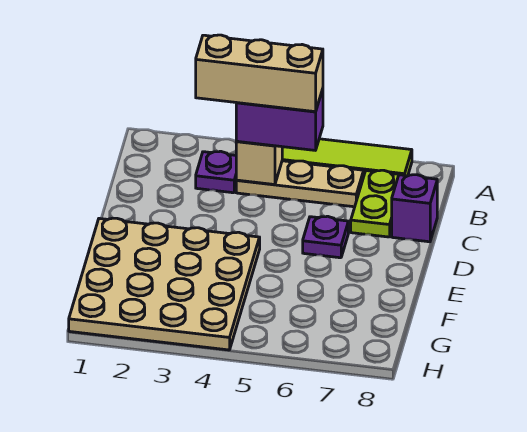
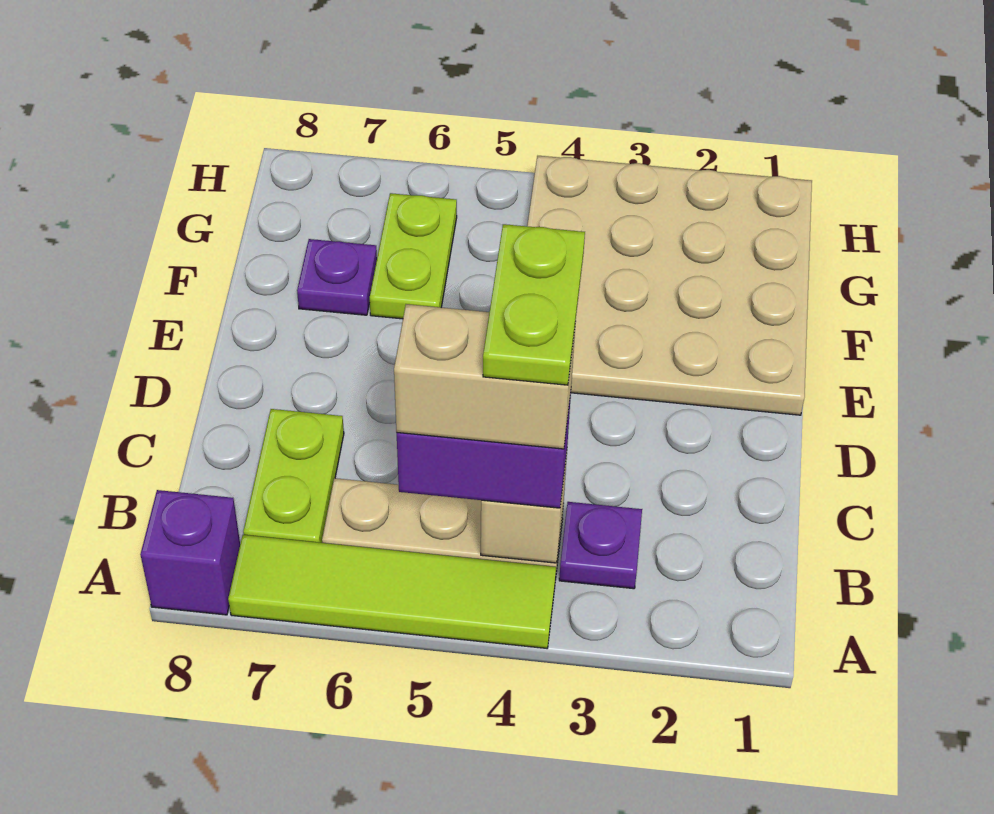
tan brick B3:B5 level 4 -> tan brick B4:B5 level 4
none -> lime plate B4:C4 level 5
purple brick C8 level 1 -> purple brick A8 level 1
purple plate D6 level 1 -> purple plate F7 level 1
none -> lime plate F6:G6 level 1

